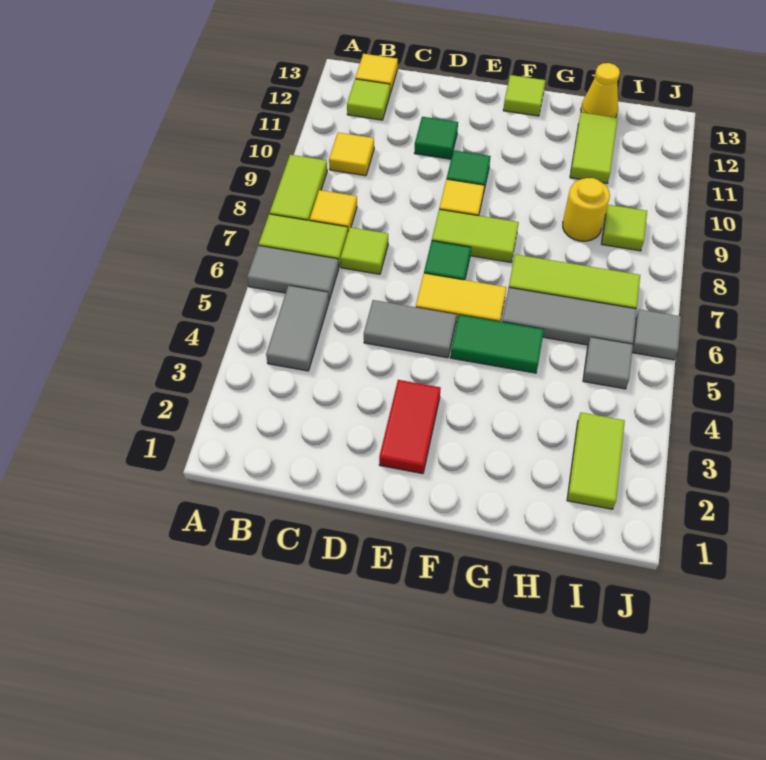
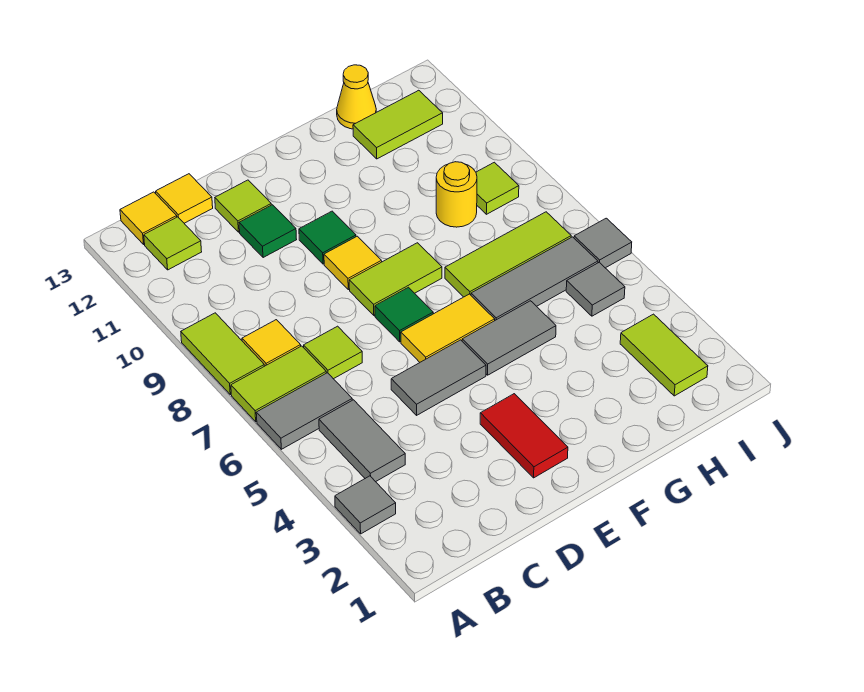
none -> grey tile A3 level 1
yellow tile B10 level 1 -> yellow tile C13 level 1
green tile F5:G5 level 1 -> grey tile F5:G5 level 1
lime tile F13 level 1 -> lime tile D12 level 1
lime tile H11:H12 level 1 -> lime tile H12:I12 level 1

